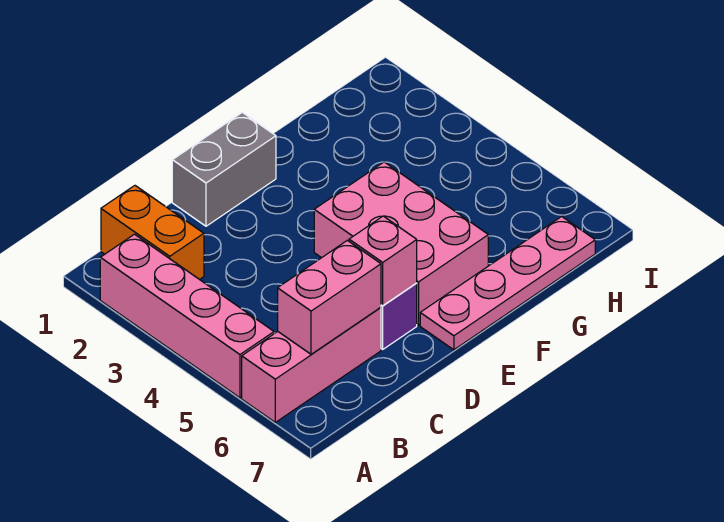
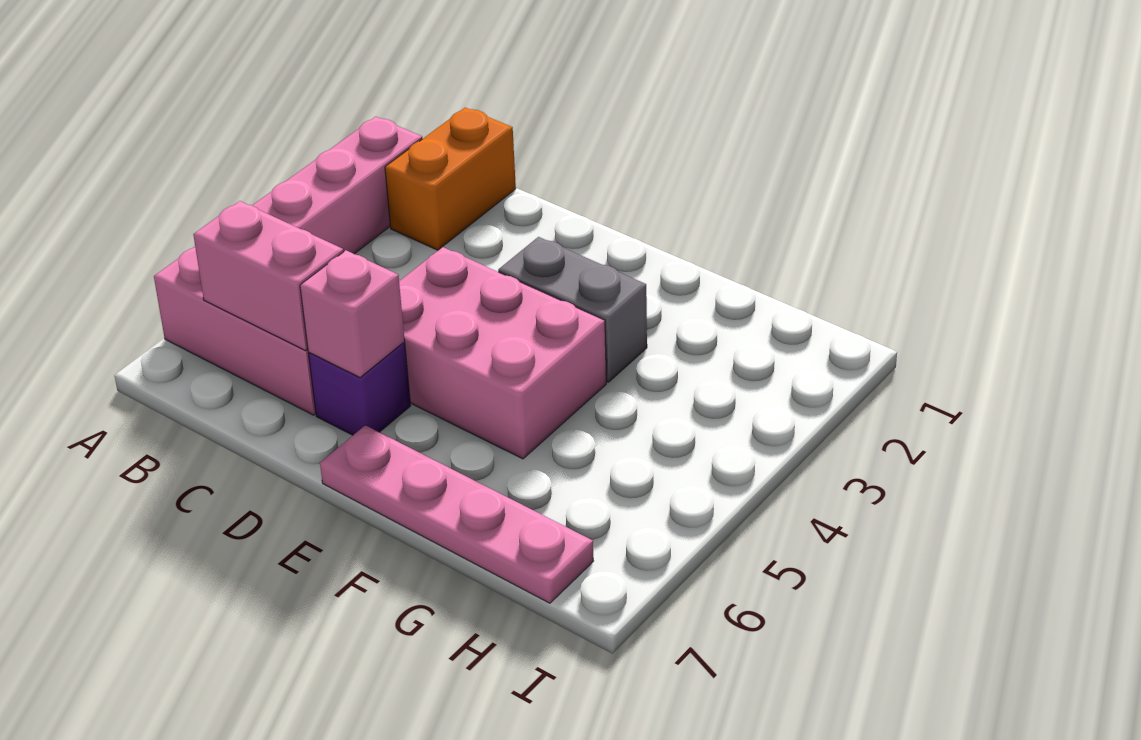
grey brick D1:E1 level 1 -> grey brick E3:F3 level 1
pink brick E4:F6 level 1 -> pink brick D4:F5 level 1

